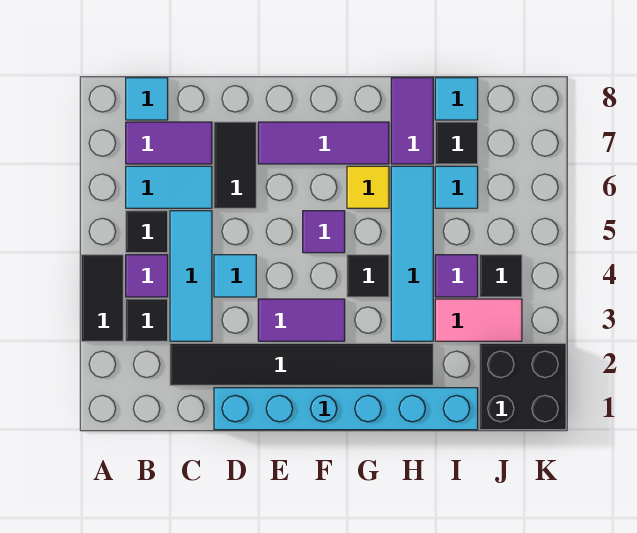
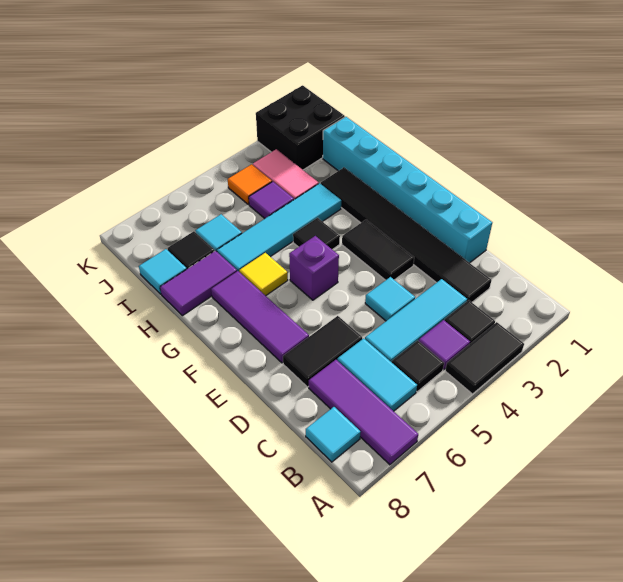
purple tile B7:C7 level 1 -> purple tile A7:C7 level 1
purple tile E3:F3 level 1 -> black tile E3:F3 level 1
purple tile F5 level 1 -> purple brick F5 level 1
black tile J4 level 1 -> orange tile J4 level 1

